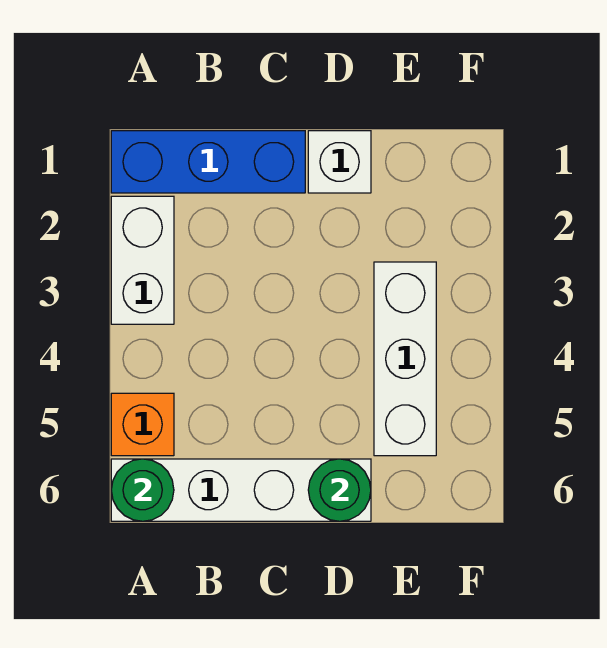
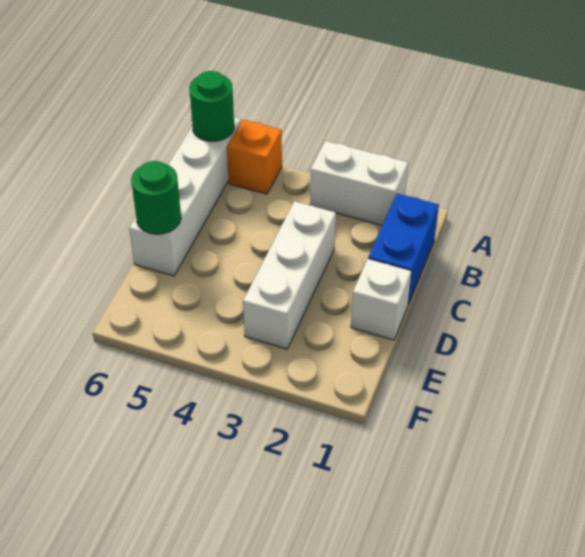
blue brick A1:C1 level 1 -> blue brick B1:C1 level 1
white brick E3:E5 level 1 -> white brick C3:E3 level 1

